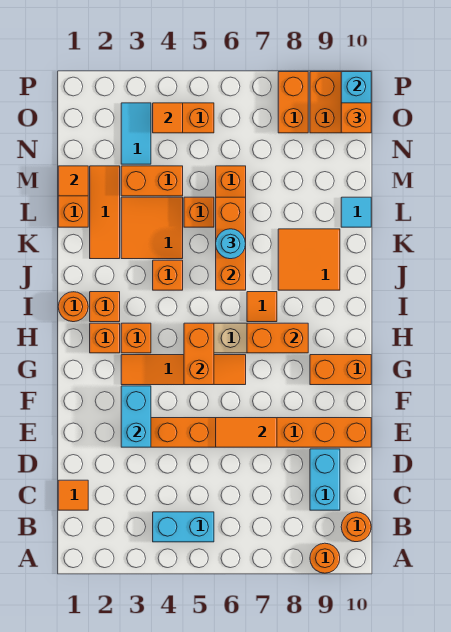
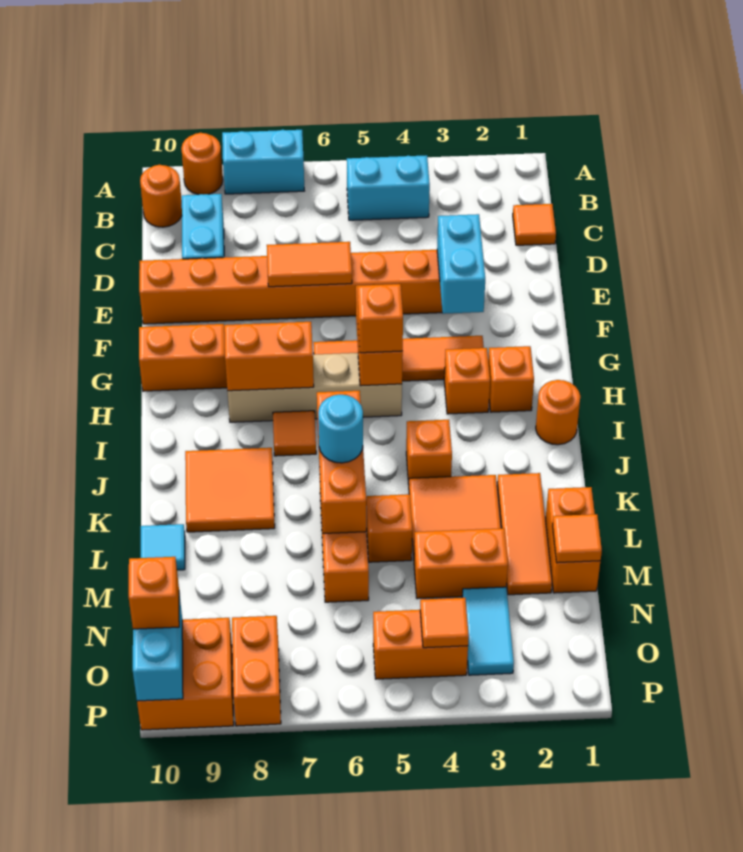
none -> cyan brick A7:A8 level 1
orange brick I2 level 1 -> orange brick H5 level 3

